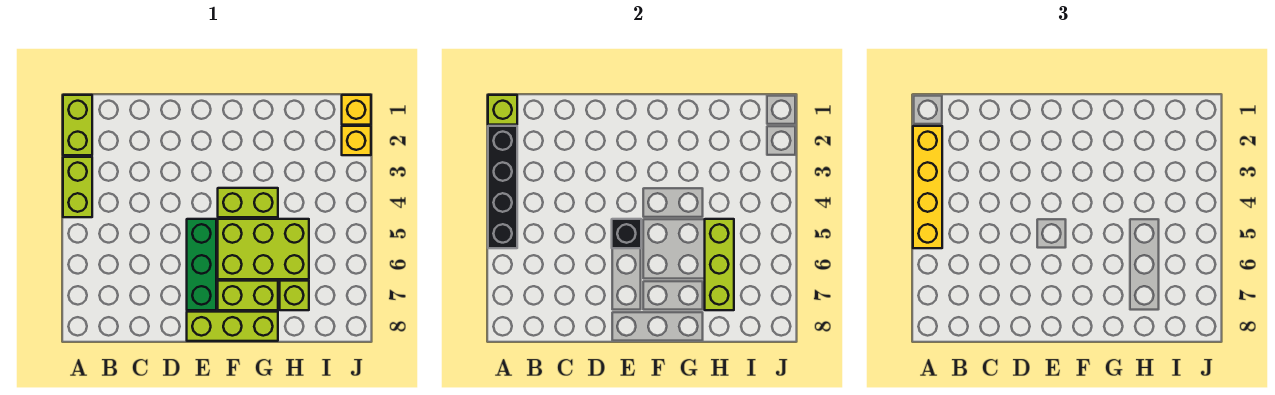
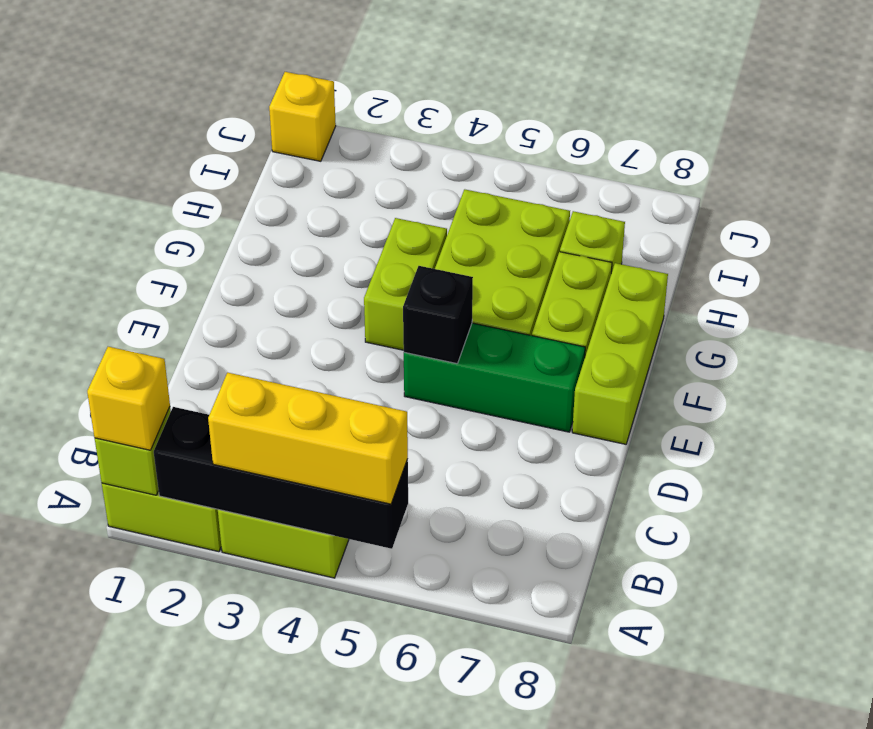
yellow brick A2:A5 level 3 -> yellow brick A3:A5 level 3
lime brick H5:H7 level 2 -> none
yellow brick J2 level 1 -> yellow brick A1 level 3

